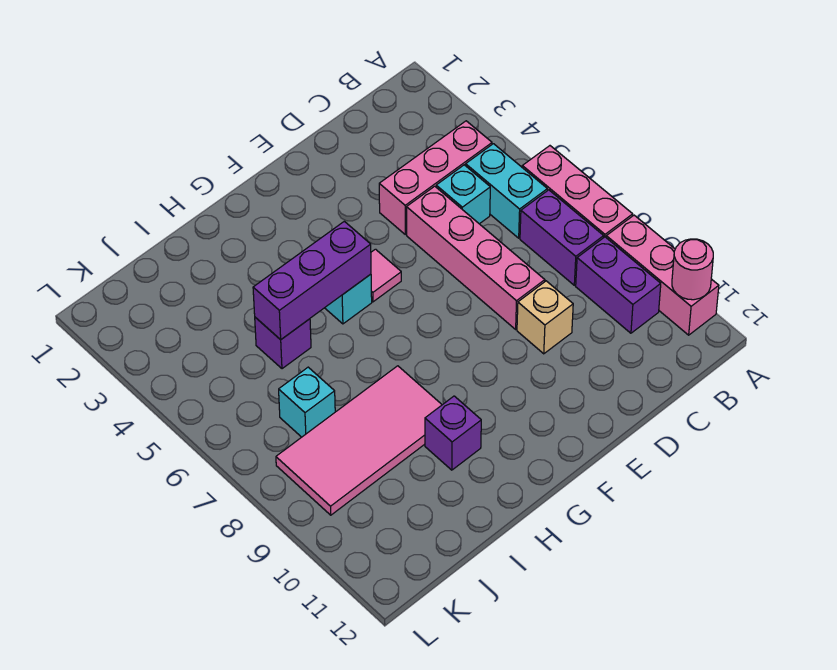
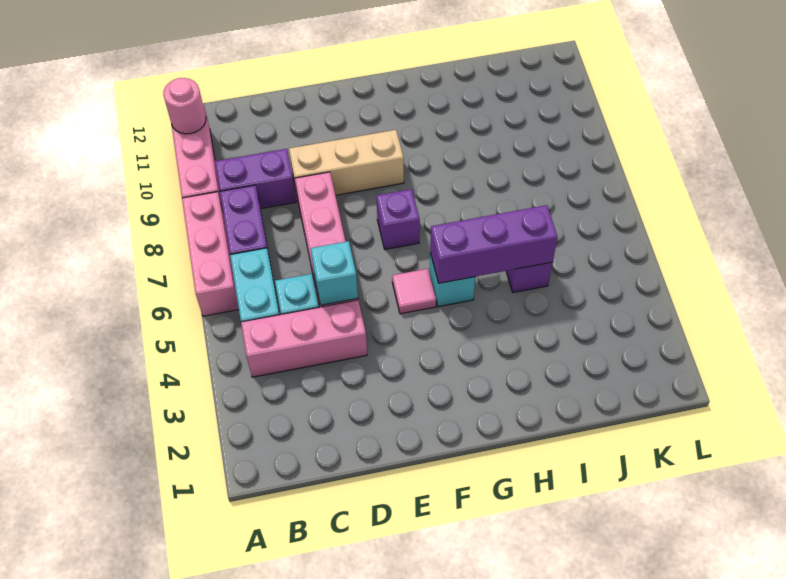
purple brick B9:B10 level 1 -> purple brick B9:C9 level 1
tan brick D9 level 1 -> tan brick D9:F9 level 1
pink tile H8:K9 level 1 -> none
purple brick H10 level 1 -> purple brick F7 level 1
cyan brick J7 level 1 -> cyan brick D5 level 2

